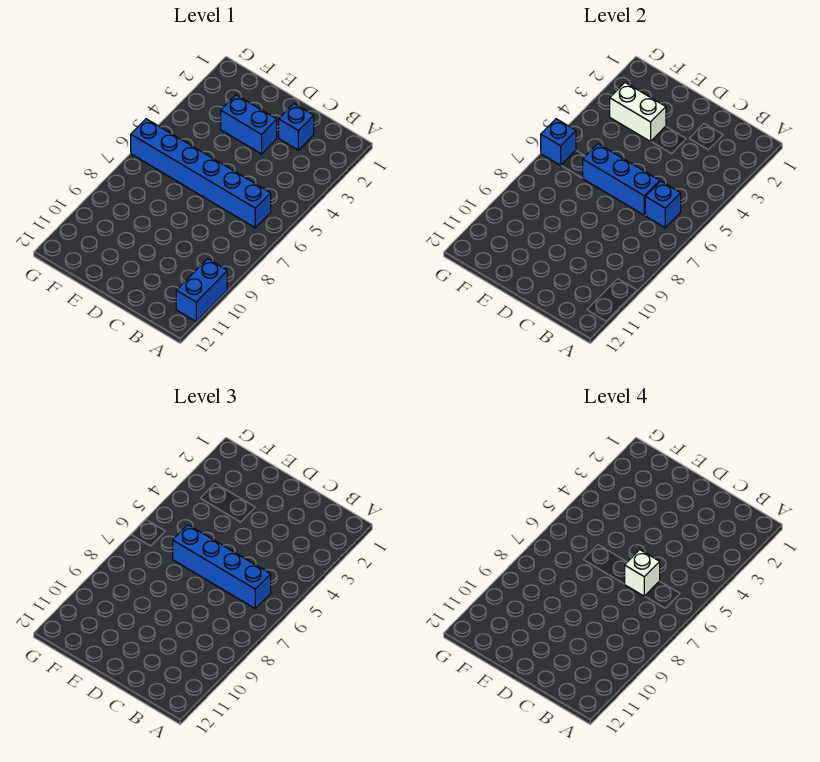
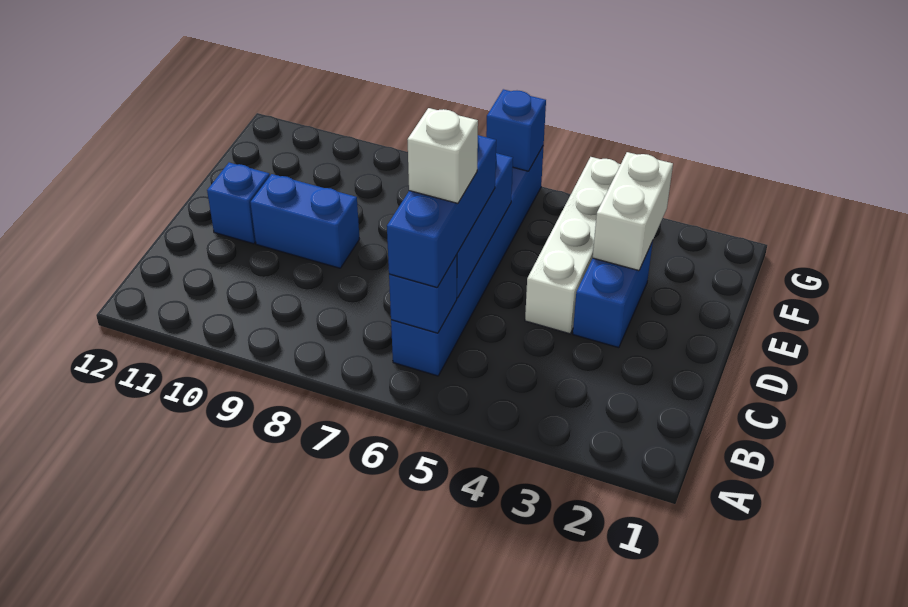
blue brick A10:A11 level 1 -> blue brick D9:D10 level 1
blue brick B6:E6 level 3 -> blue brick B6:D6 level 3
blue brick C2 level 1 -> blue brick D11 level 1
none -> white brick D4:G4 level 1

